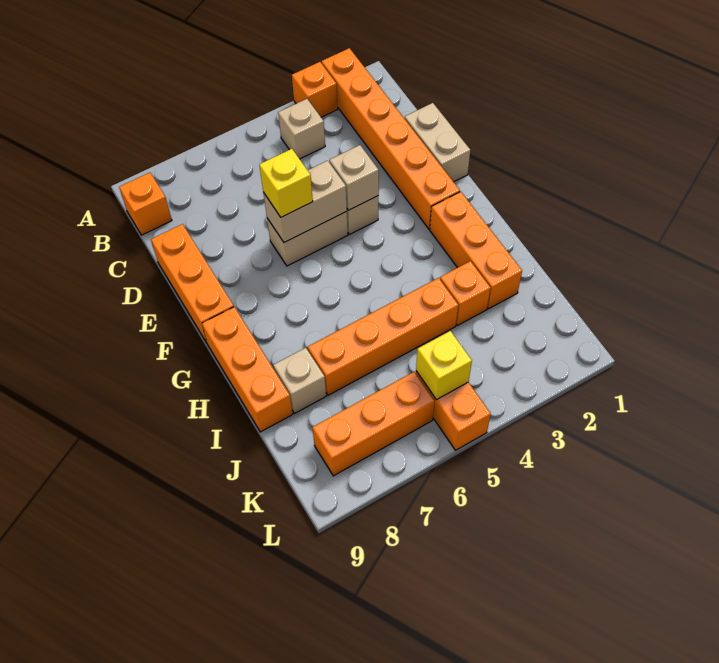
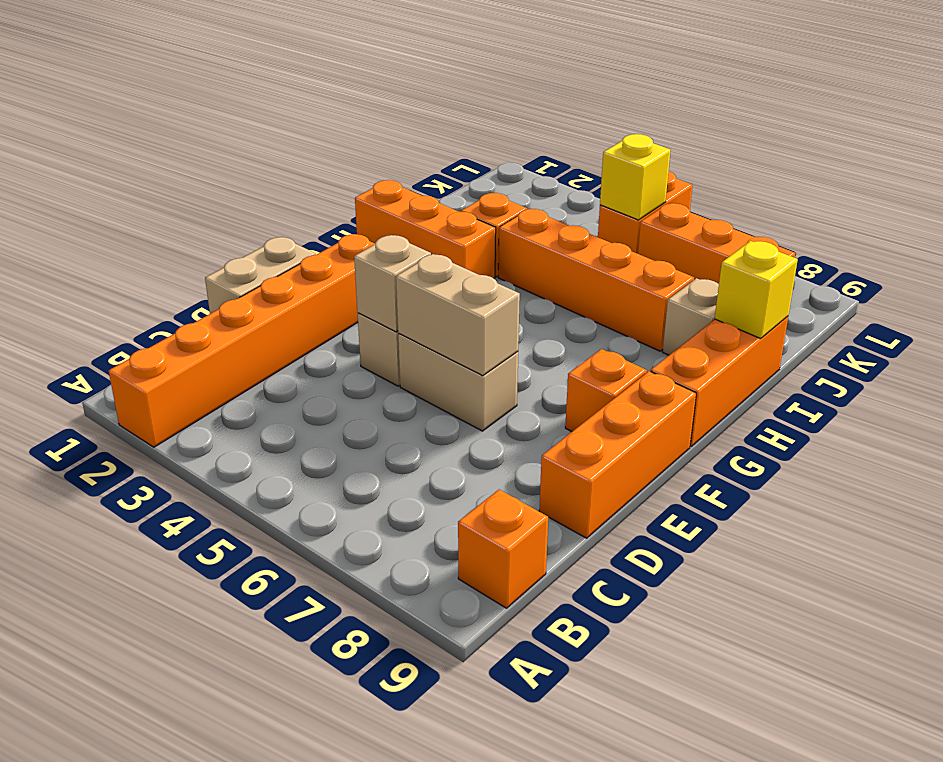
orange brick A3 level 1 -> orange brick F8 level 1
tan brick B4 level 1 -> none
yellow brick E6 level 3 -> yellow brick I9 level 2
orange brick G2:I2 level 1 -> orange brick H1:H3 level 1

